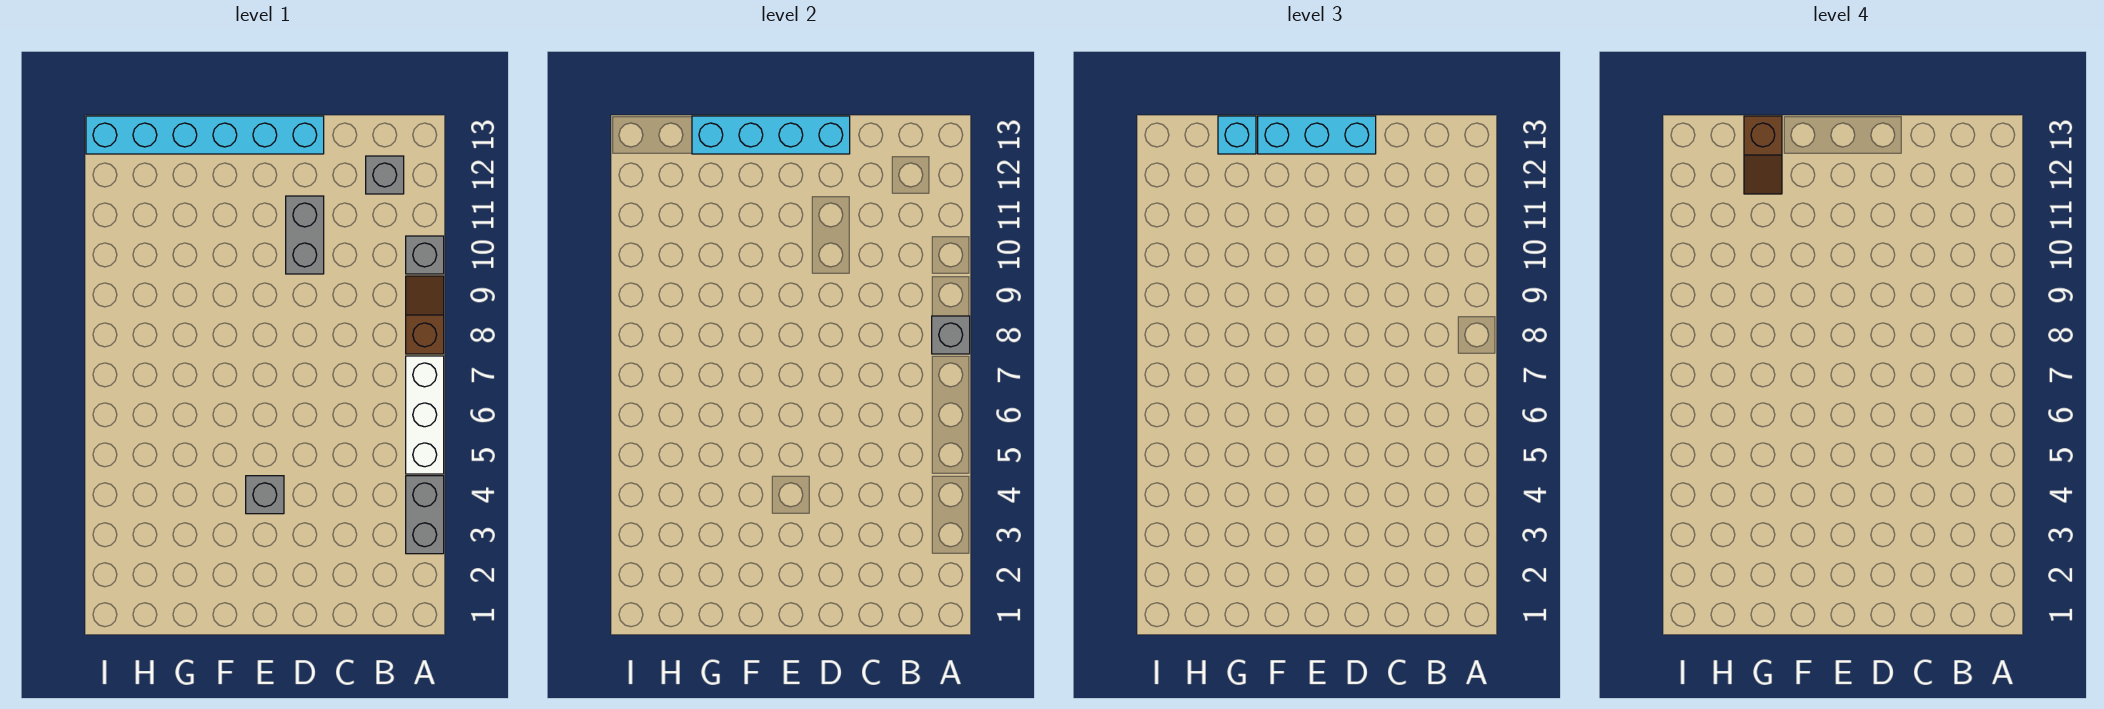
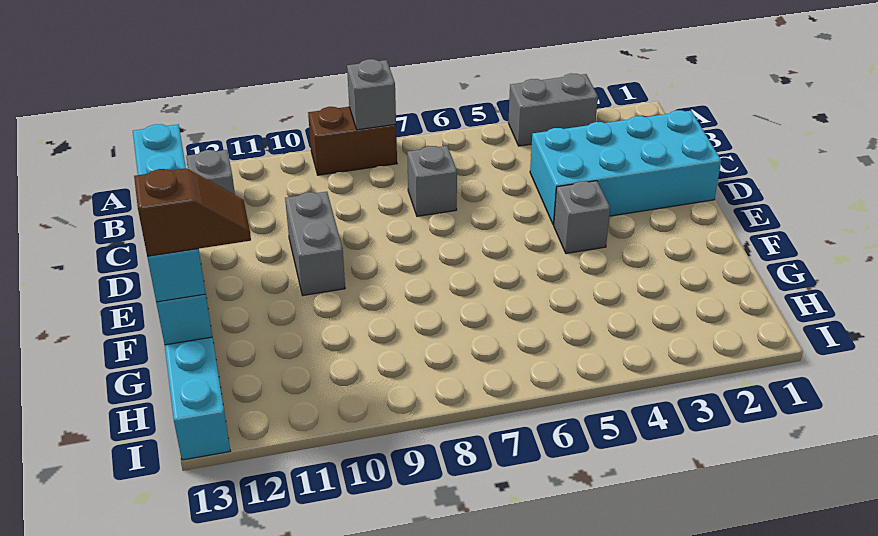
white brick A5:A7 level 1 -> none
brown slope A8:A9 level 1 top 8 -> brown brick A8:A9 level 1
grey brick A10 level 1 -> grey brick C7 level 1
none -> cyan brick C1:D4 level 1
grey brick D10:D11 level 1 -> grey brick D10:E10 level 1

